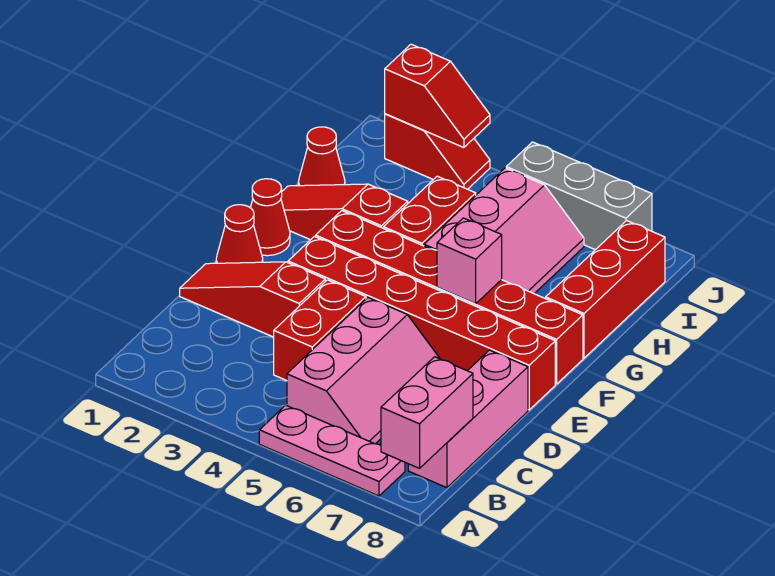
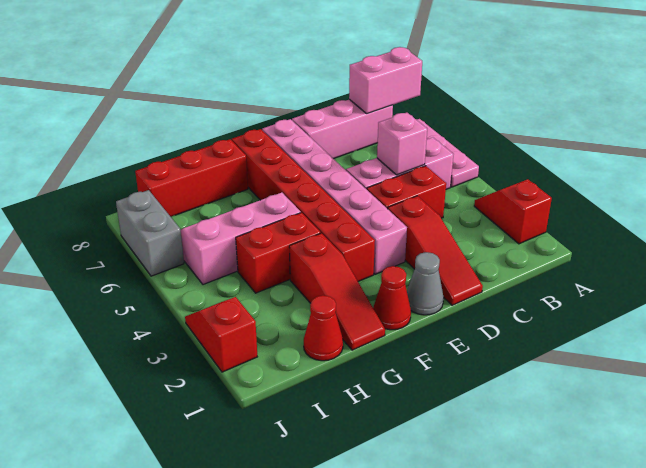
red cone E1 level 1 -> grey cone E1 level 1
red brick E3:E8 level 1 -> pink brick E3:E8 level 1
pink brick F6 level 2 -> pink brick C5 level 2
red slope J2:J3 level 2 top 2 -> red slope A2:A3 level 1 top 2
grey brick J5:J7 level 1 -> grey brick J6:J7 level 1

